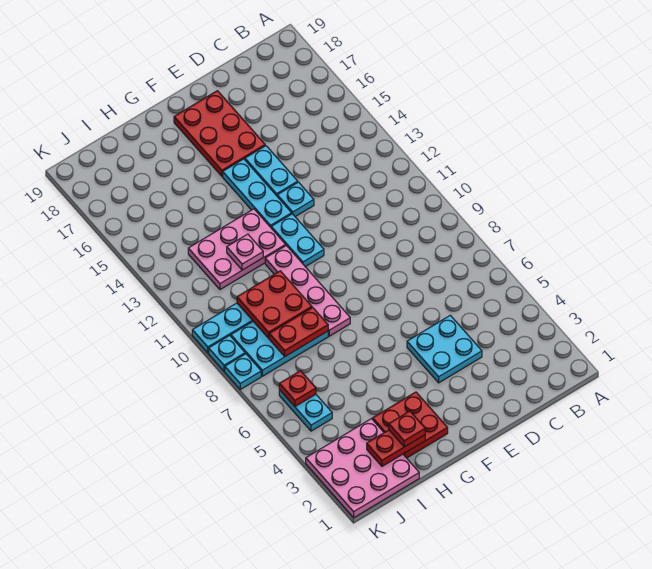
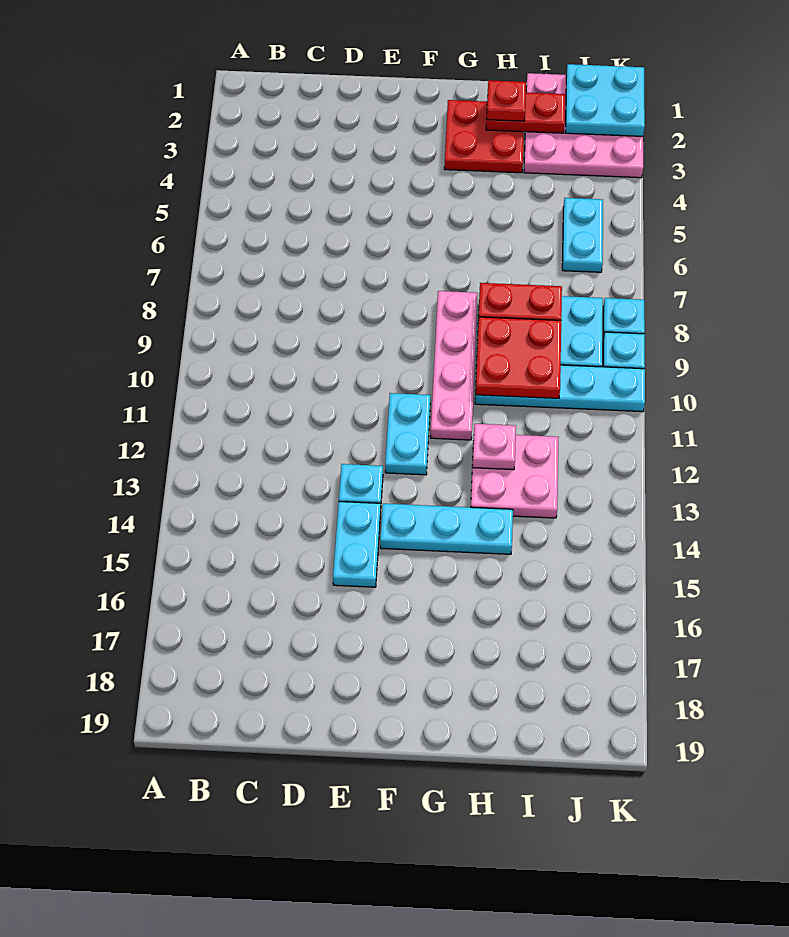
cyan plate D4:E5 level 1 -> cyan plate J1:K2 level 2
red plate E16:F18 level 1 -> none
cyan plate F13:F15 level 1 -> cyan plate F14:H14 level 1
pink plate G12:I13 level 1 -> pink plate H12:I13 level 1
red plate J6 level 2 -> none

